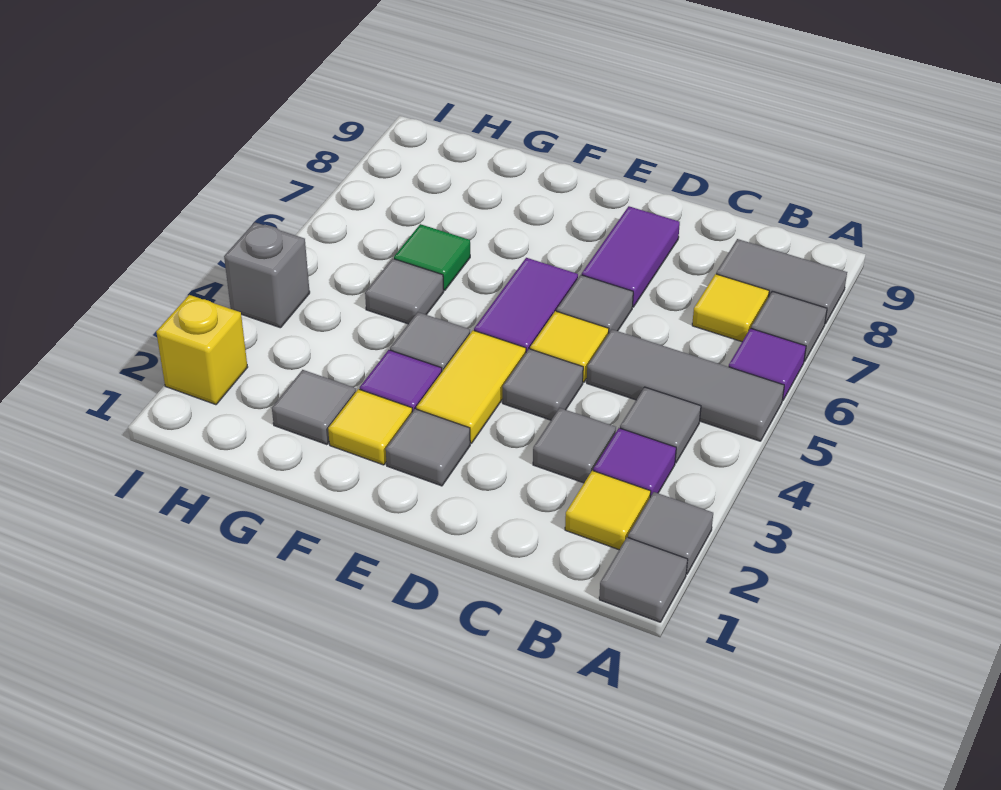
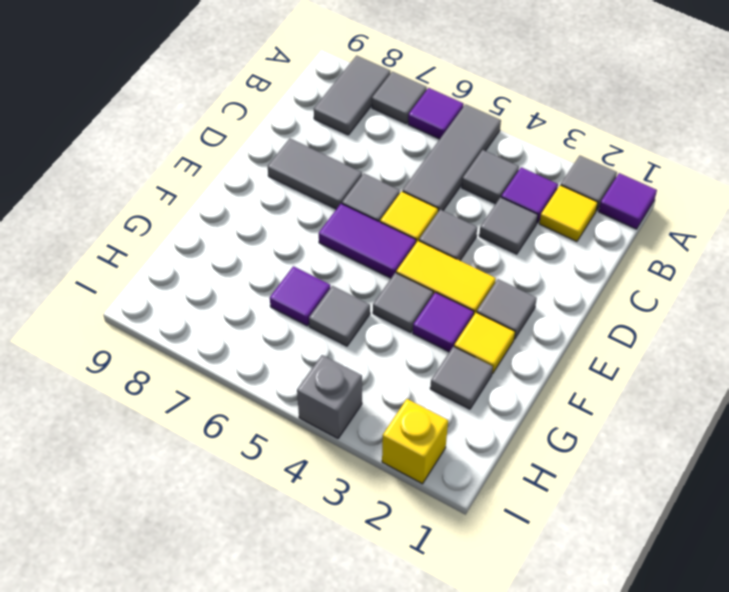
grey tile A1 level 1 -> purple tile A1 level 1
yellow tile B7 level 1 -> none
purple tile D7:D8 level 1 -> grey tile D7:D8 level 1
green tile G6 level 1 -> purple tile G6 level 1

